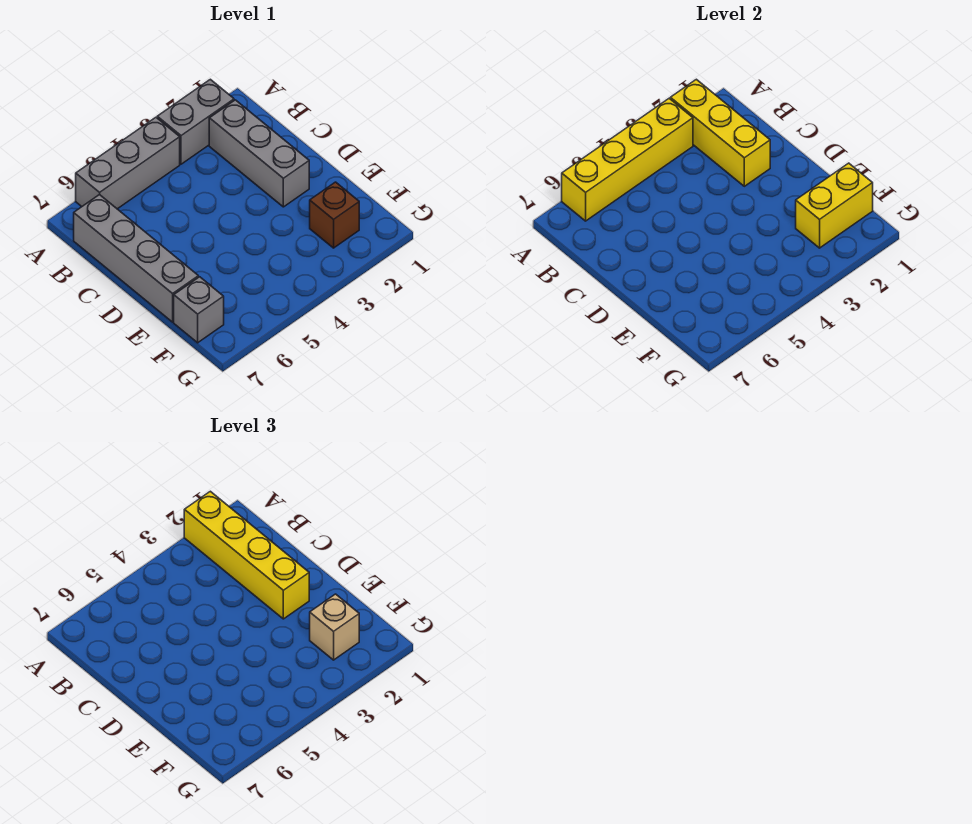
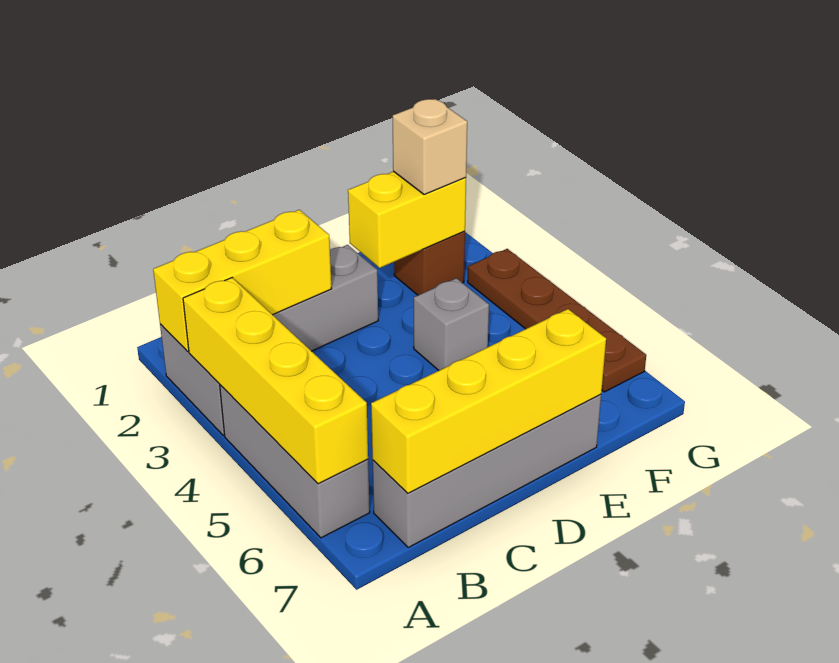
yellow brick A2:D2 level 3 -> yellow brick B7:E7 level 2
yellow brick F1:F2 level 2 -> yellow brick E2:F2 level 2
grey brick F7 level 1 -> grey brick E4 level 1
none -> brown plate G3:G6 level 1

